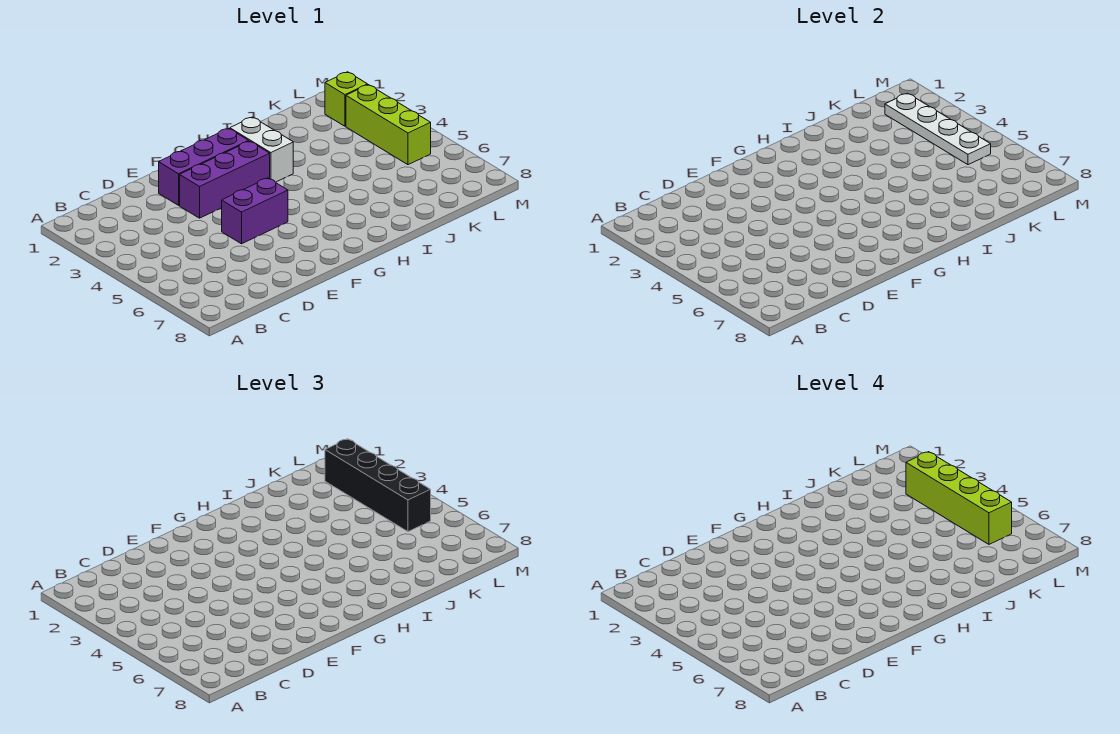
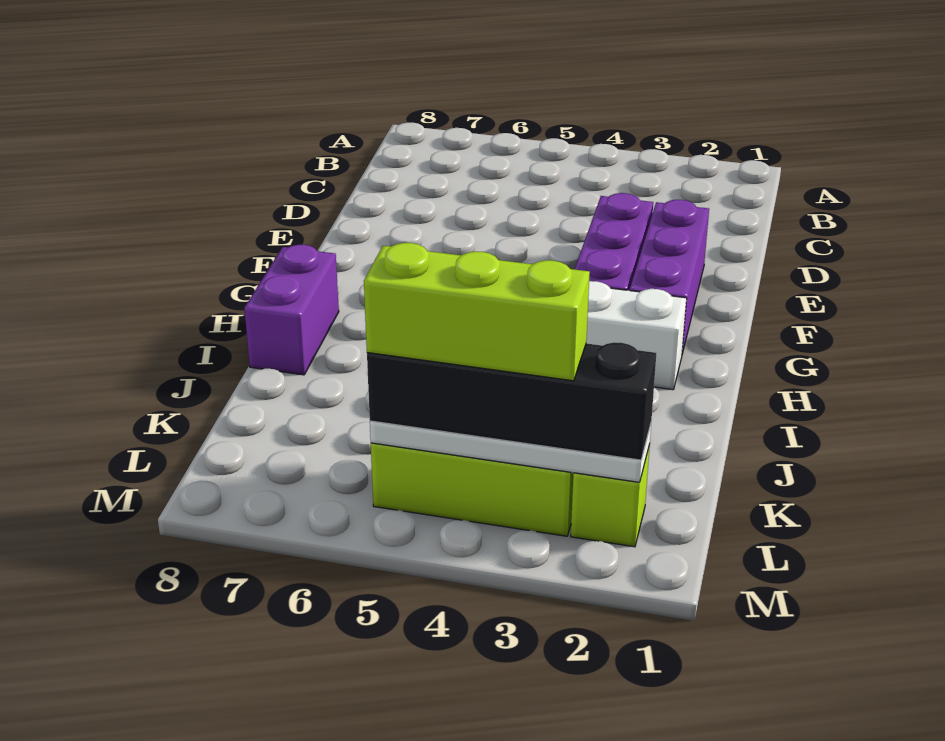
purple brick E5:F5 level 1 -> purple brick H8:I8 level 1
lime brick L3:L6 level 4 -> lime brick L3:L5 level 4

